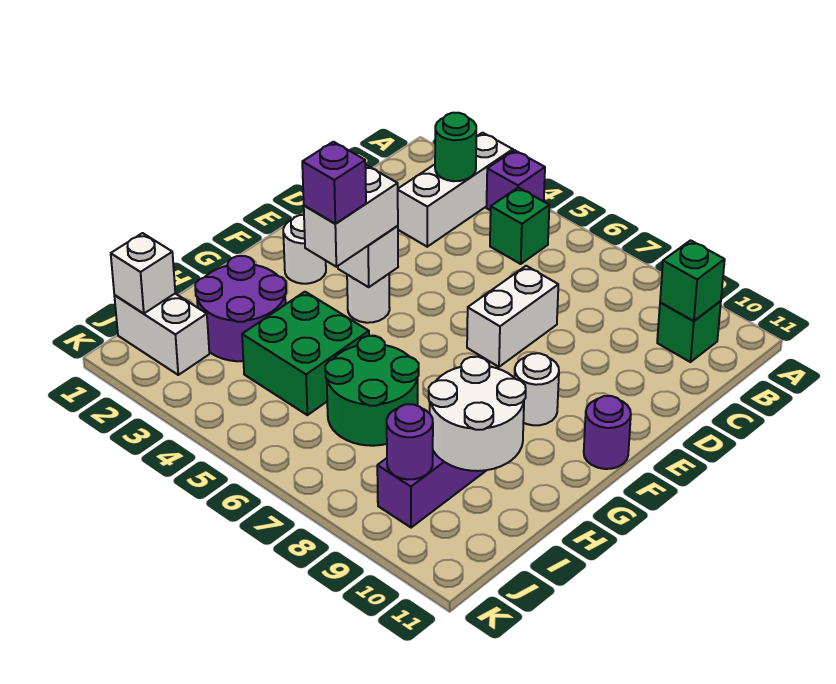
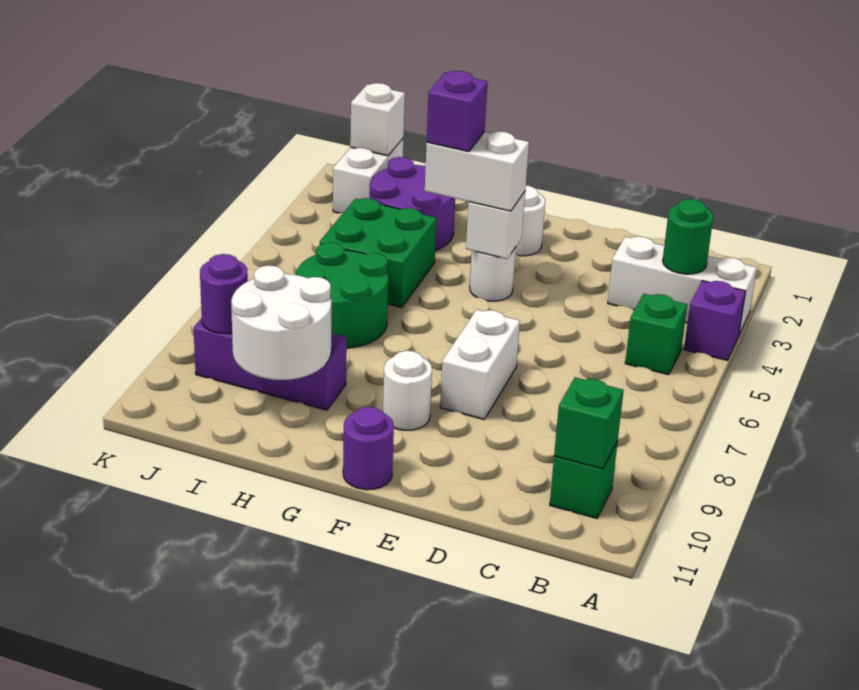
white brick D7:E7 level 1 -> white brick E7:E8 level 1

